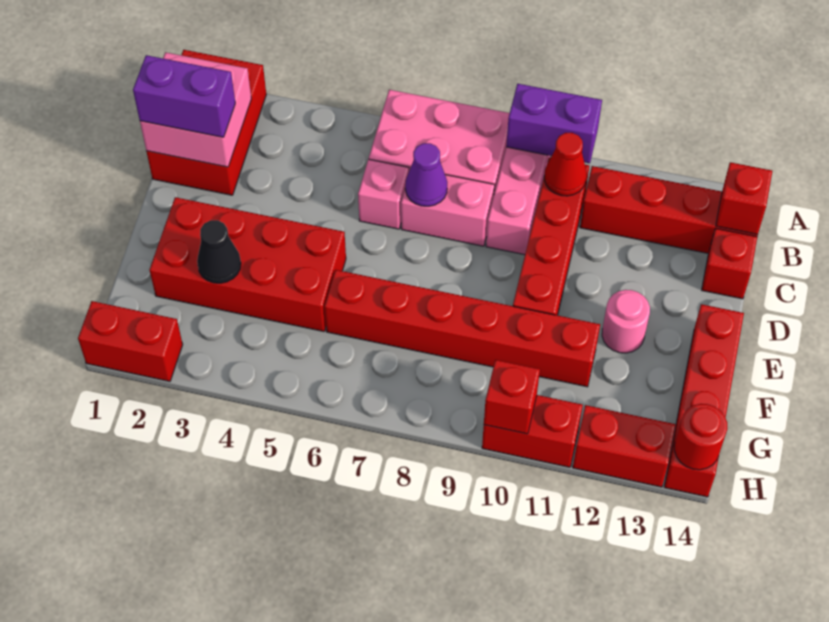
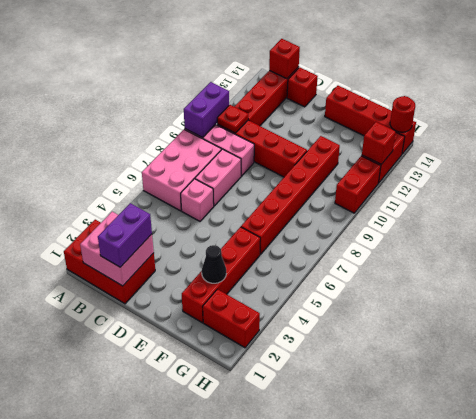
red cone B10 level 2 -> red plate B10 level 2
purple cone C7 level 2 -> none
red brick E2:F5 level 1 -> red brick F2:F5 level 1
pink round brick E12 level 1 -> none
red brick H1:H2 level 1 -> red brick G2:H2 level 1
red brick H10 level 2 -> red brick H12 level 2

